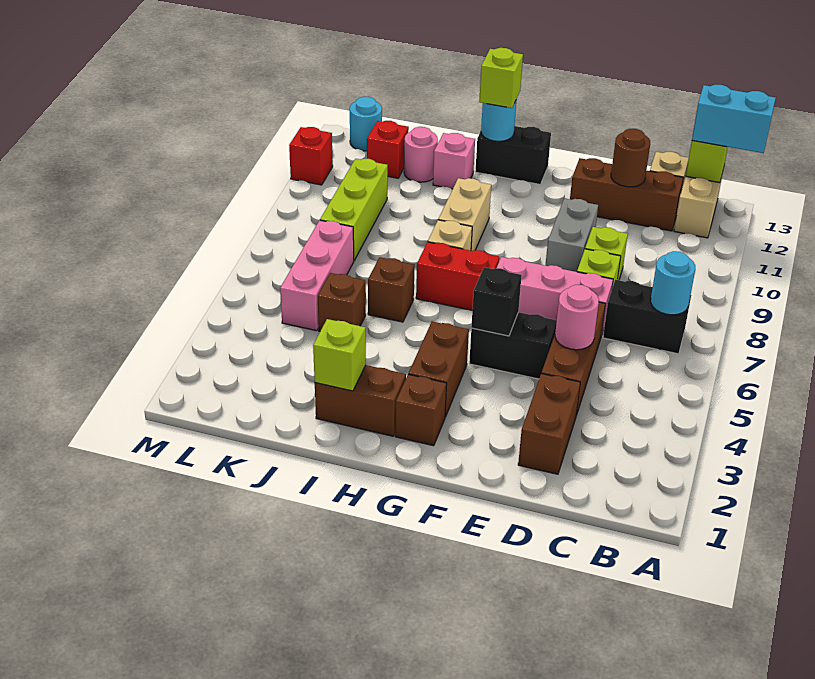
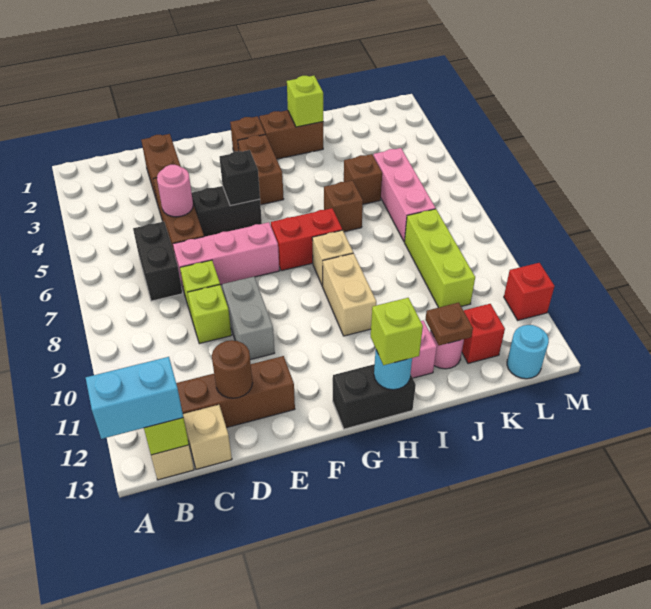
black brick B7:C7 level 1 -> black brick C6:C7 level 1
cyan round brick B7 level 2 -> none
none -> brown plate J12 level 2

